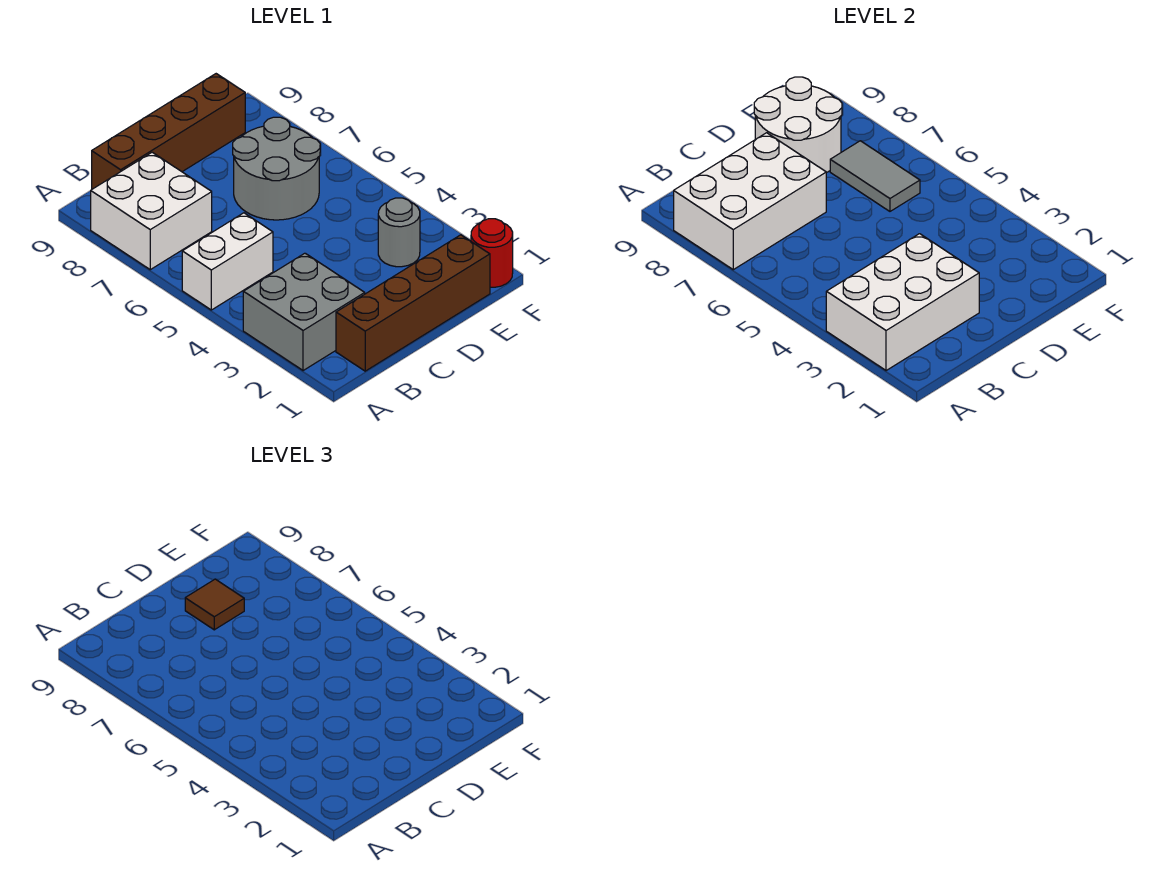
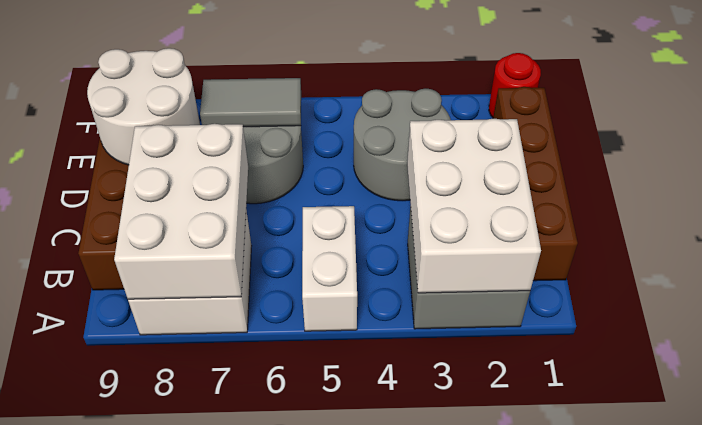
brown tile D8 level 3 -> none
grey round brick E3 level 1 -> grey round brick D3:E4 level 1

